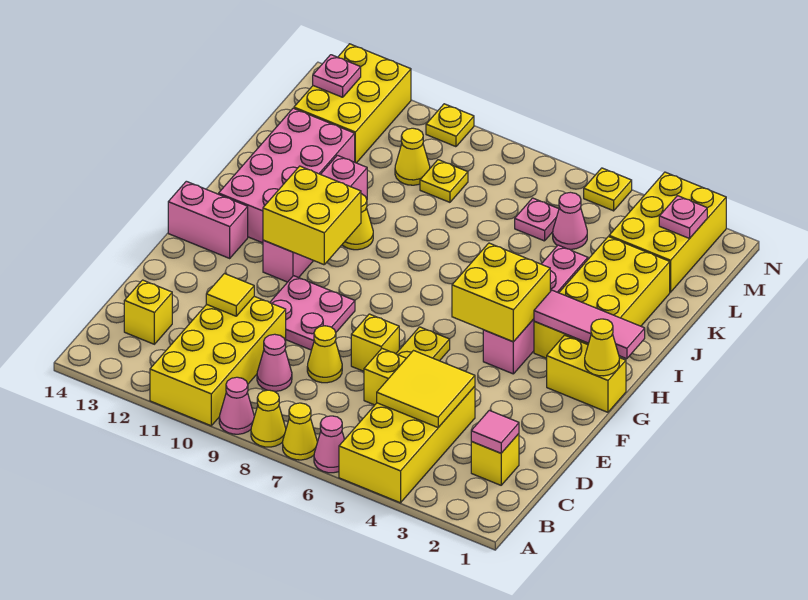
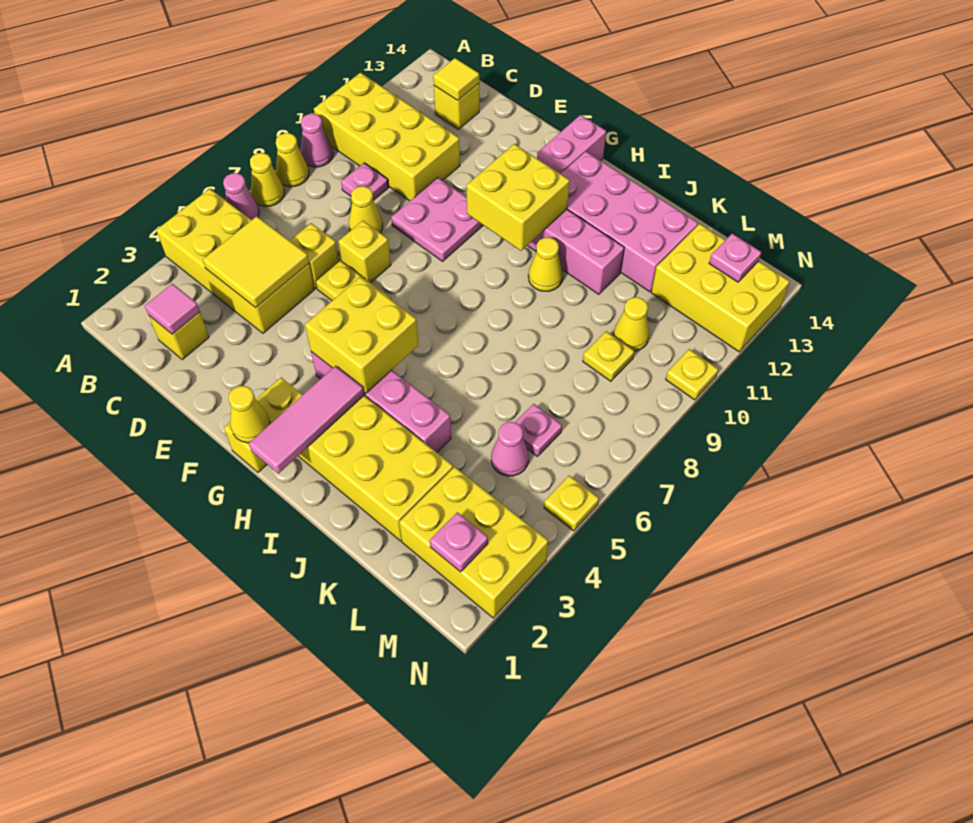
pink cone C9 level 1 -> pink plate C9 level 1
yellow tile D11 level 2 -> yellow tile C13 level 2

